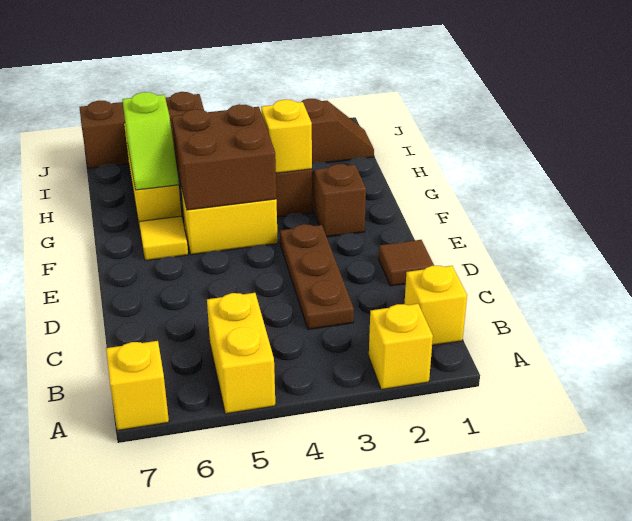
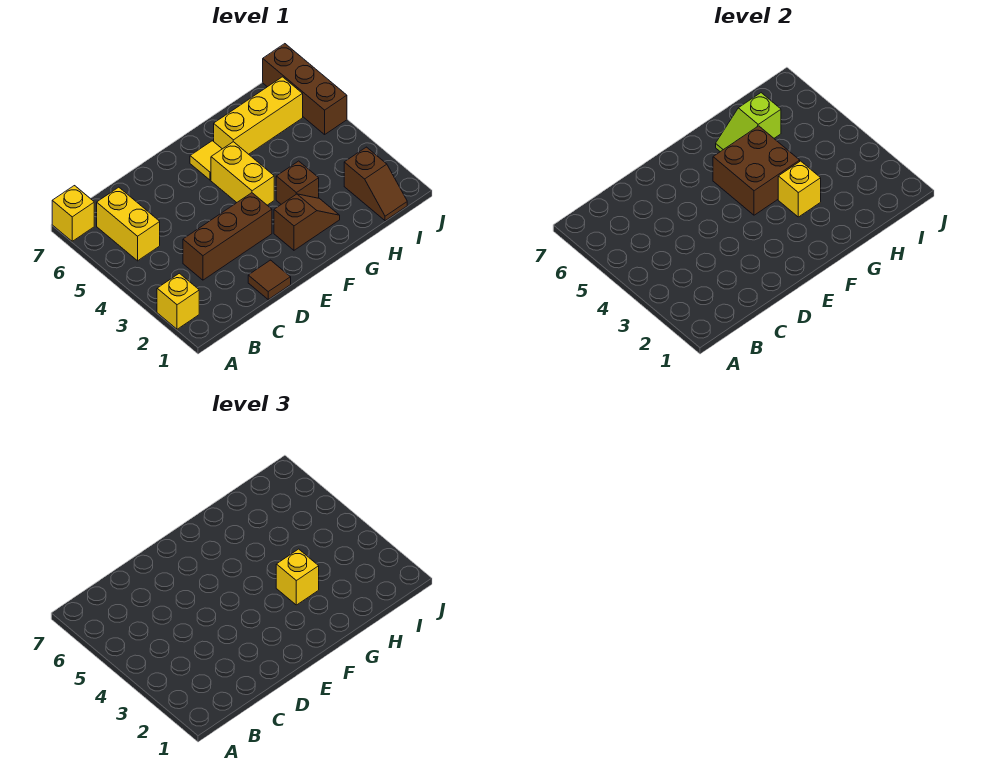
yellow brick A5:B5 level 1 -> yellow brick B5:B6 level 1
yellow brick B1 level 1 -> yellow brick G3 level 3
brown plate C3:E3 level 1 -> brown brick C3:E3 level 1

